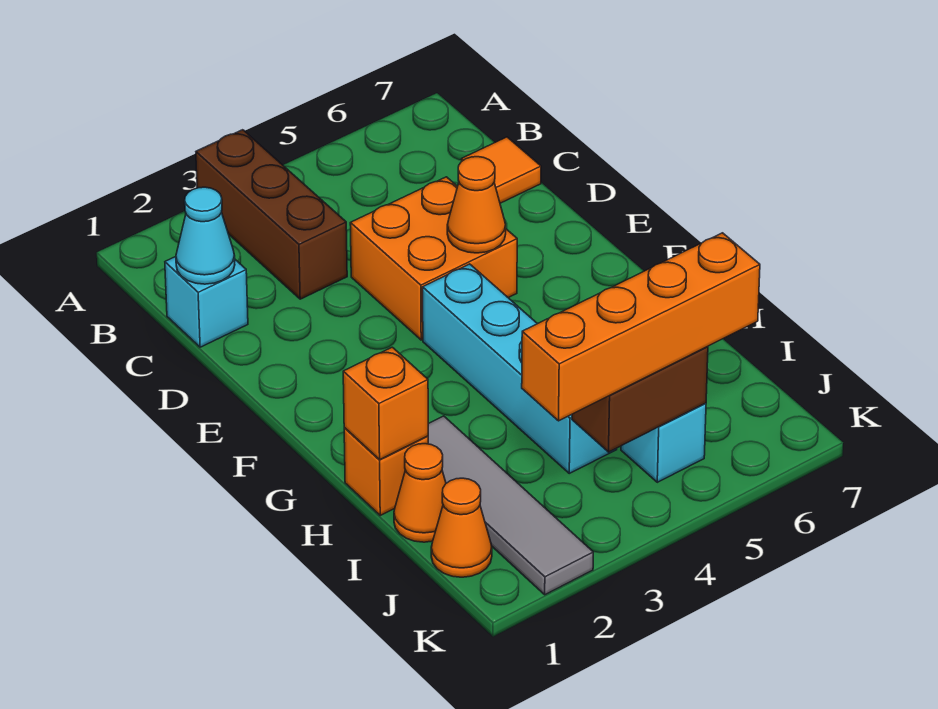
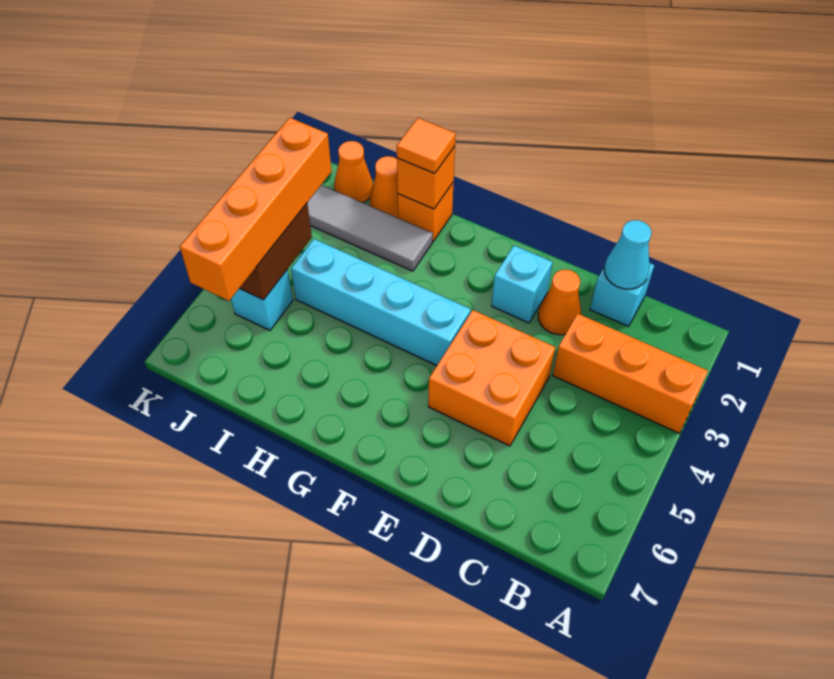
brown brick A3:C3 level 1 -> orange brick A3:C3 level 1
orange tile C7 level 1 -> orange tile H1 level 3
none -> cyan brick E2 level 1
orange cone E5 level 2 -> orange cone D2 level 1

